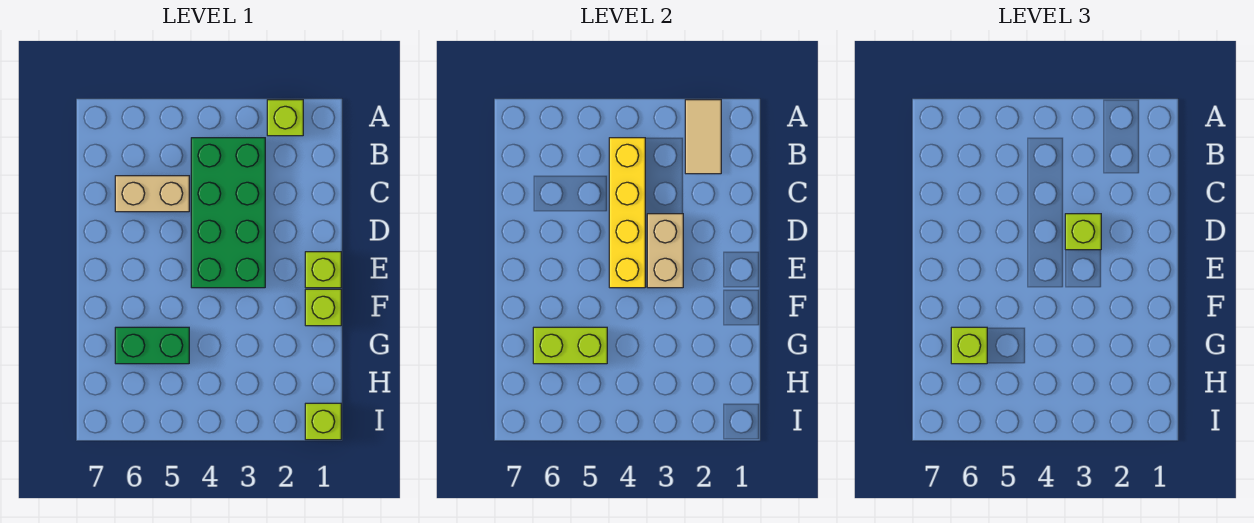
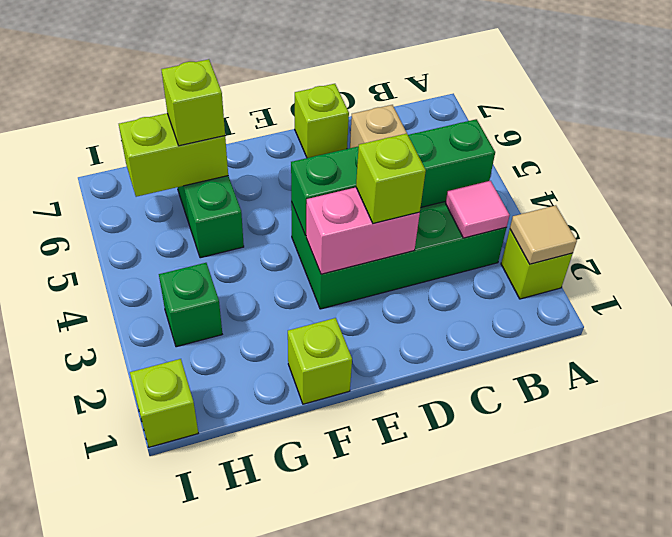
tan tile A2:B2 level 2 -> tan tile A2 level 2
none -> pink tile B3 level 2
yellow brick B4:E4 level 2 -> green brick B4:E4 level 2
tan brick D3:E3 level 2 -> pink brick D3:E3 level 2
lime brick E1 level 1 -> lime brick D7 level 1
lime brick G5:G6 level 2 -> lime brick G6:H6 level 2
none -> green brick H3 level 1

